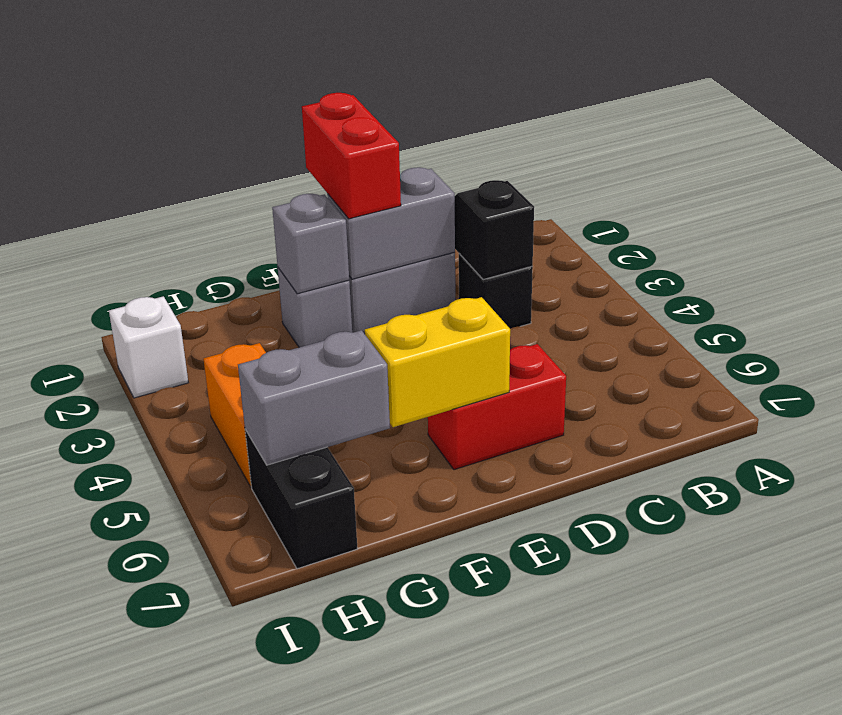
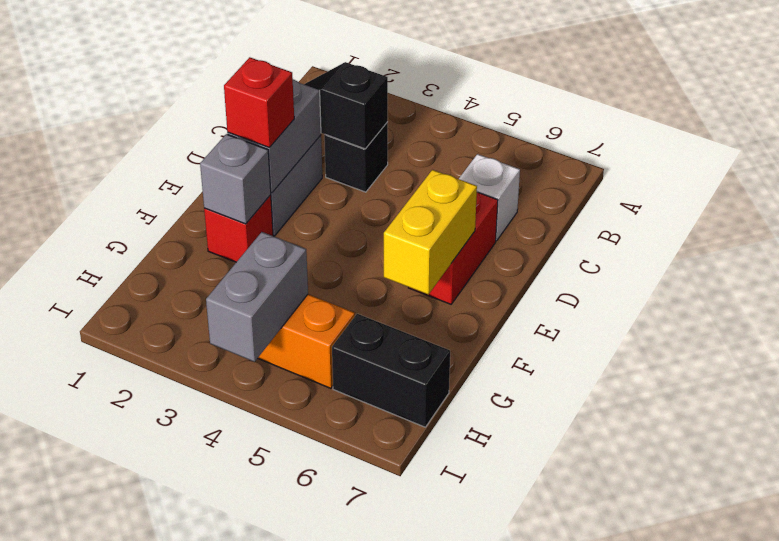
red brick E1:E2 level 3 -> red brick E2 level 3
grey brick F2 level 1 -> red brick F2 level 1
grey brick G6:H6 level 2 -> grey brick H4:I4 level 2
white brick I2 level 1 -> white brick C6 level 1

